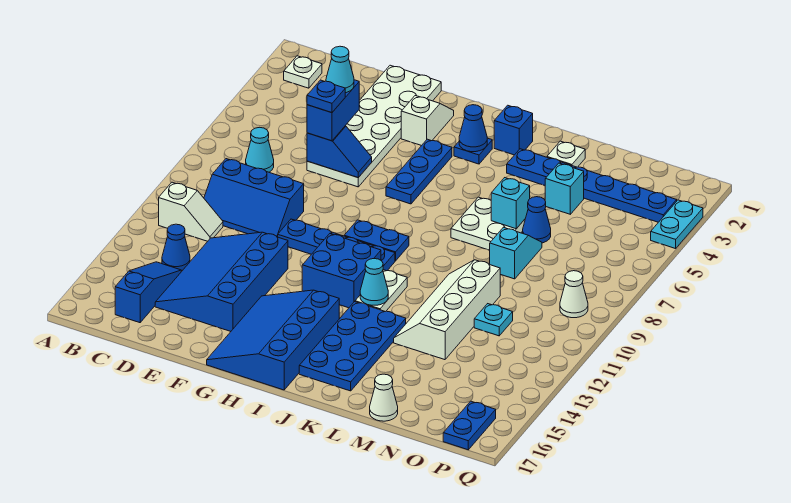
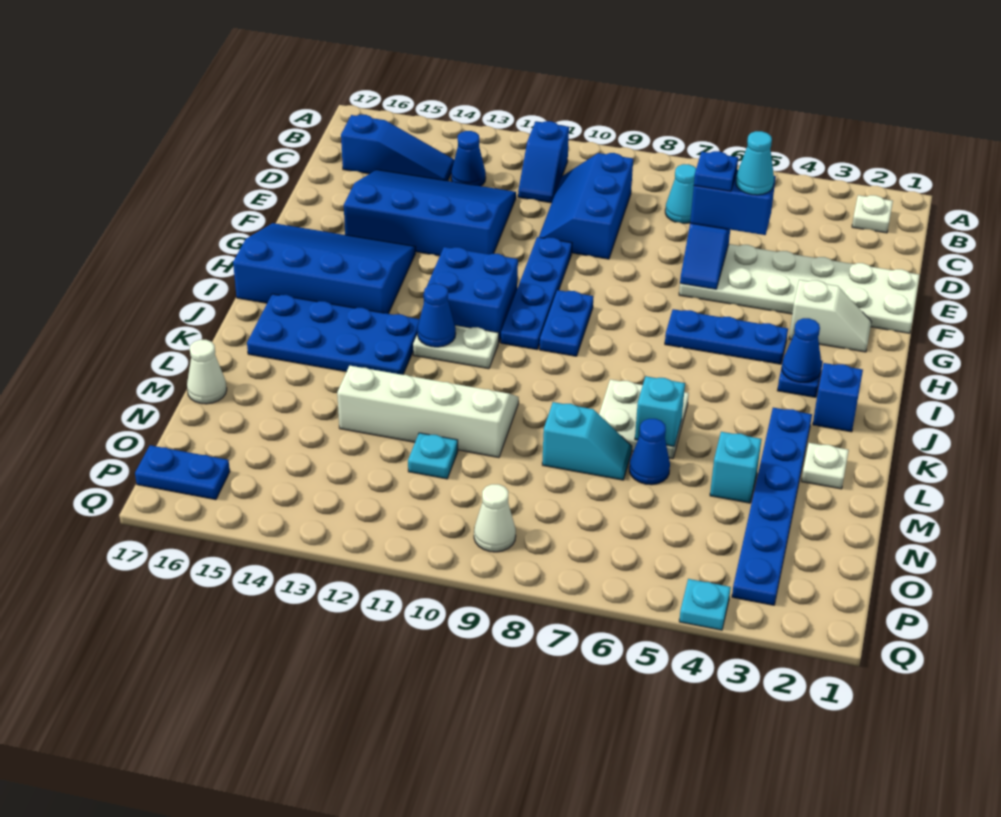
white slope B11:C11 level 1 top B -> blue slope B11:C11 level 1 top B
cyan cone J12 level 2 -> blue cone J12 level 2
cyan plate Q3:Q4 level 1 -> cyan plate Q4 level 1

